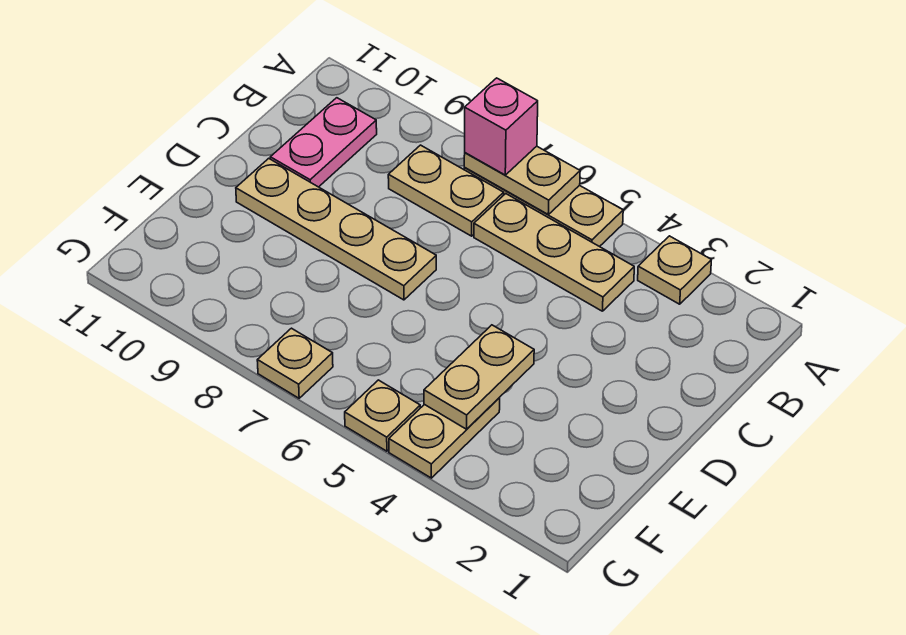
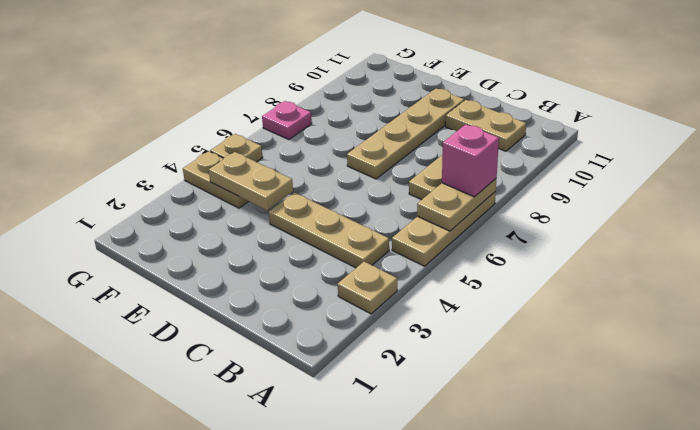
tan plate B4:B6 level 1 -> tan plate B4:D4 level 1
pink plate B10:C10 level 1 -> tan plate B10:C10 level 1
tan plate G7 level 1 -> pink plate G7 level 1

